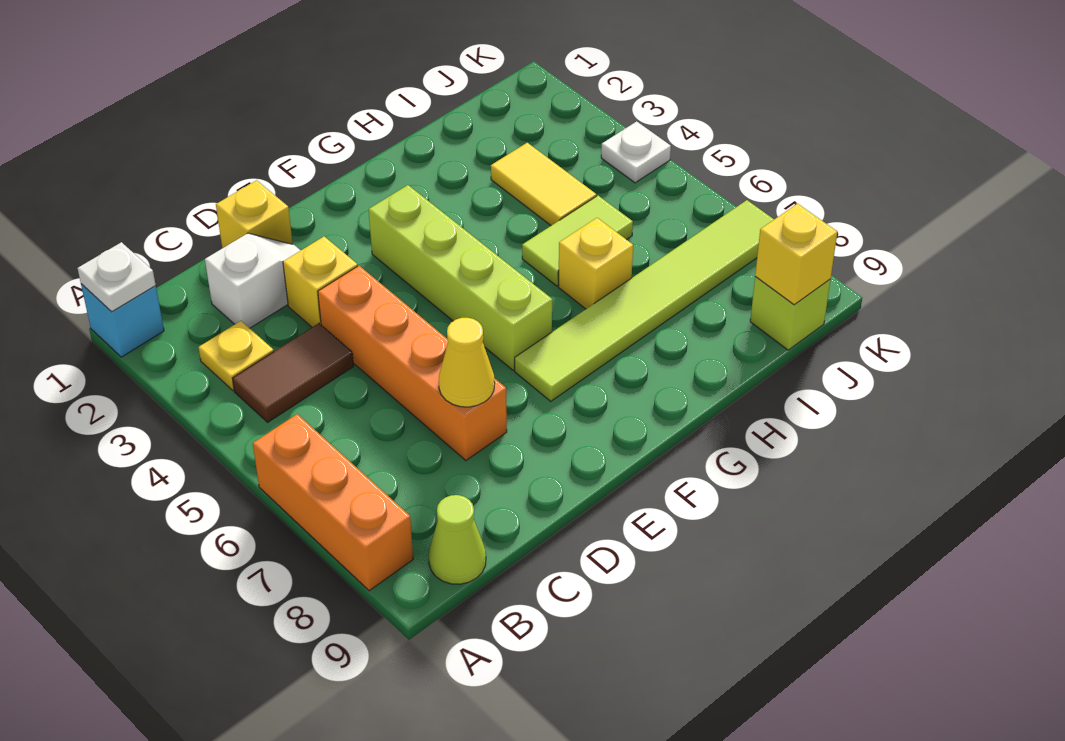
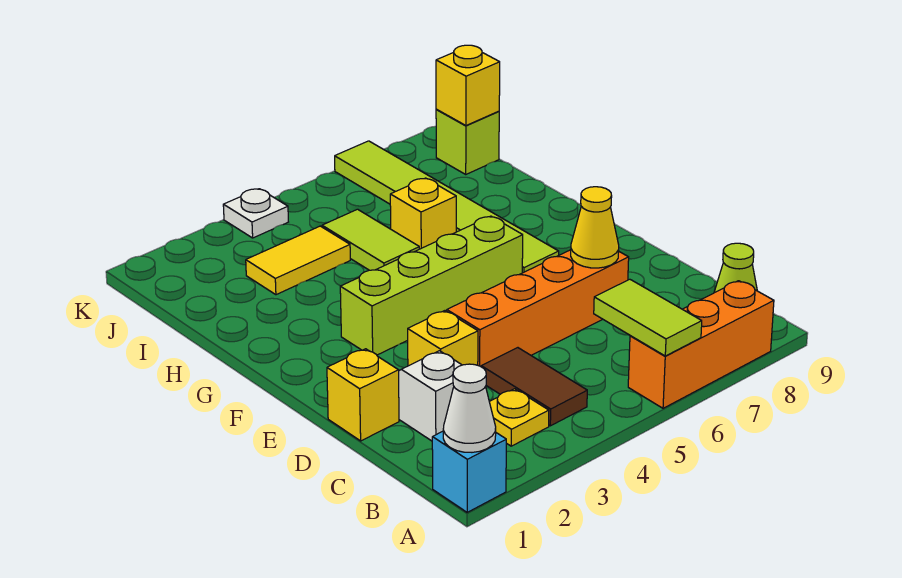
white plate A1 level 2 -> white cone A1 level 2
none -> lime tile A6:B6 level 2

